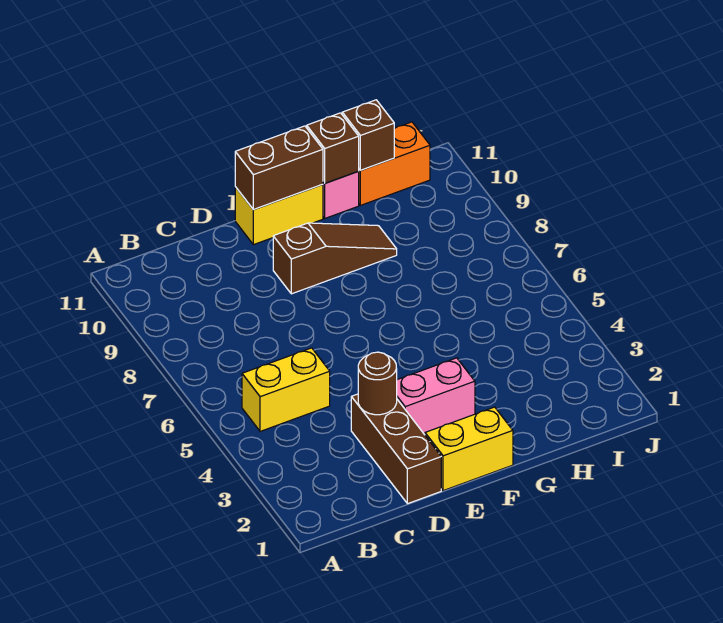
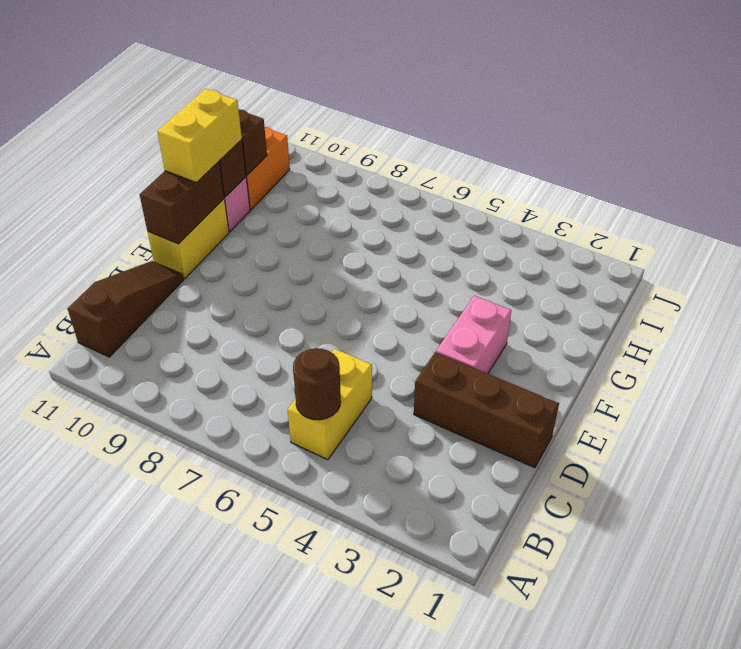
brown round brick D3 level 2 -> brown round brick B5 level 2
yellow brick E1:F1 level 1 -> yellow brick F11:G11 level 3
brown slope E9:G9 level 1 top E -> brown slope B11:D11 level 1 top B

